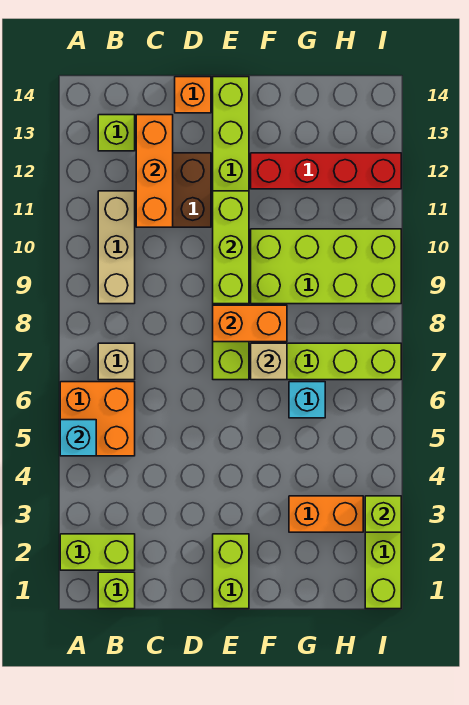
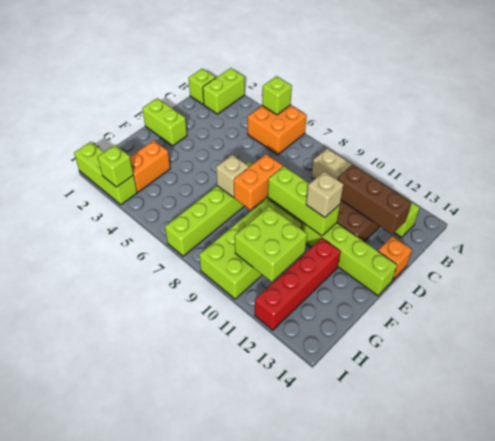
cyan brick A5 level 2 -> lime brick A5 level 2
tan brick B7 level 1 -> tan brick E11 level 3
orange brick C11:C13 level 2 -> brown brick C11:C13 level 2
cyan brick G6 level 1 -> none
none -> lime brick G10:H11 level 2

